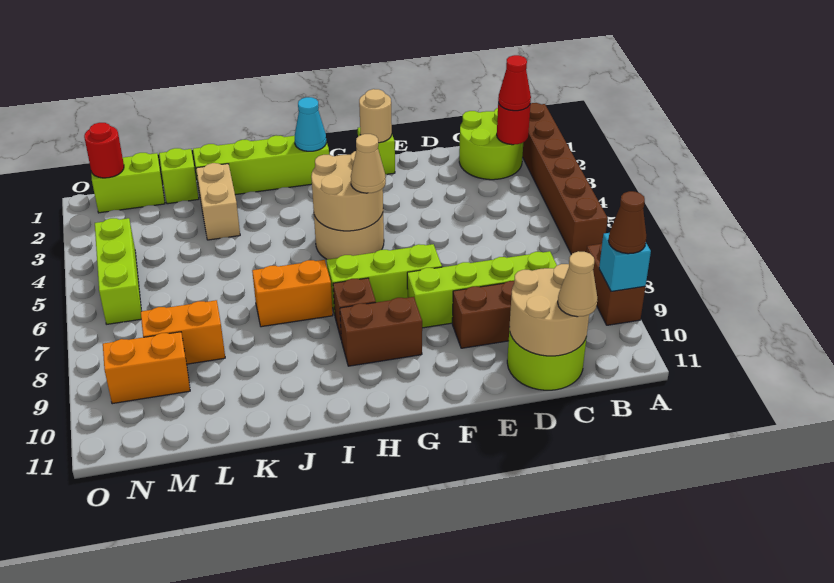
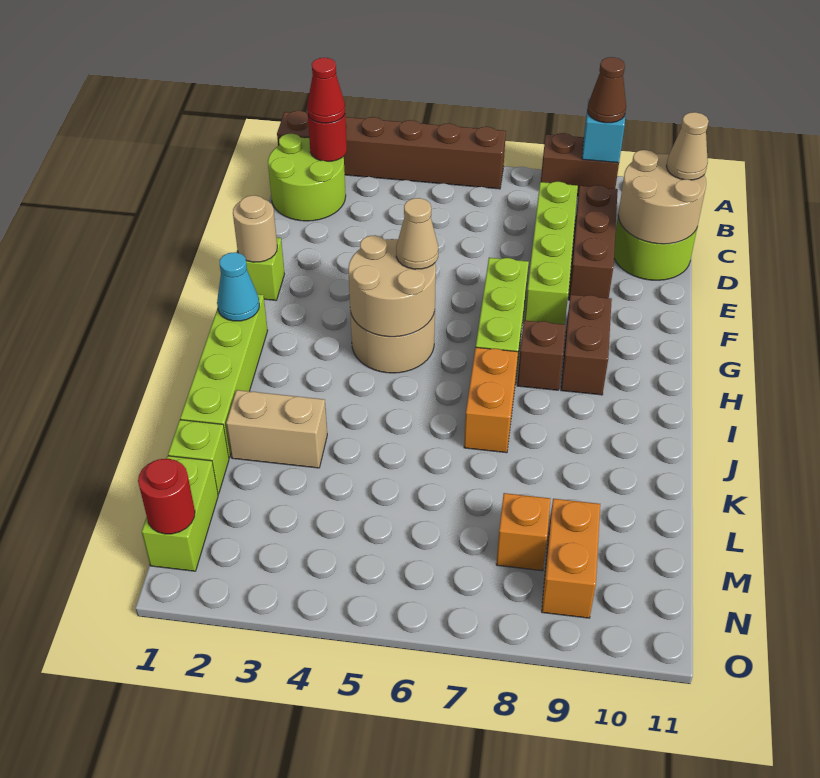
orange brick L8:M8 level 1 -> orange brick M8 level 1
lime brick N4:N6 level 1 -> none

